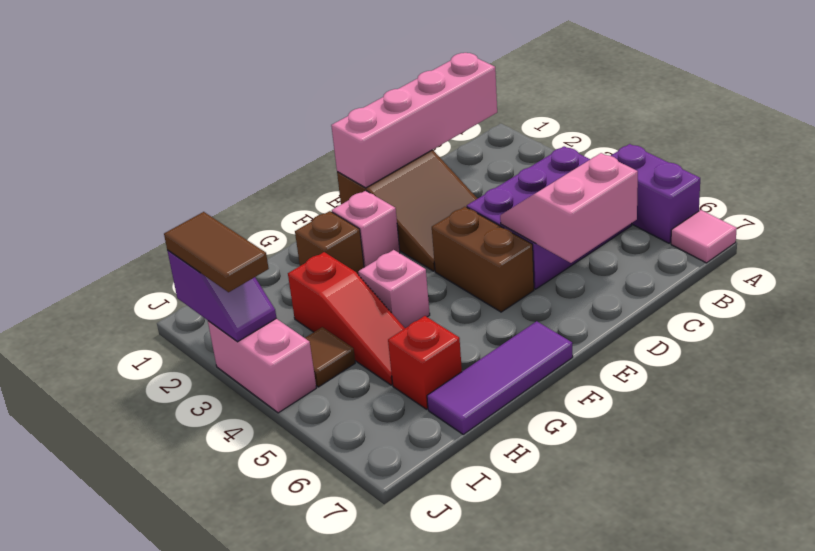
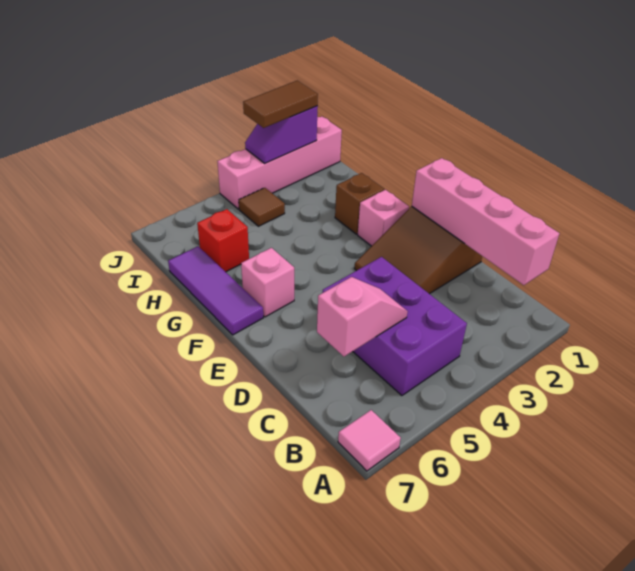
purple brick A5:A6 level 1 -> none
pink slope C5:D6 level 2 top 6 -> pink slope C5:C6 level 2 top 6
brown brick E4:E5 level 1 -> none
pink brick G4 level 1 -> pink brick F6 level 1
red slope H3:H5 level 1 top 3 -> none
pink brick J3:J4 level 1 -> pink brick J1:J4 level 1

